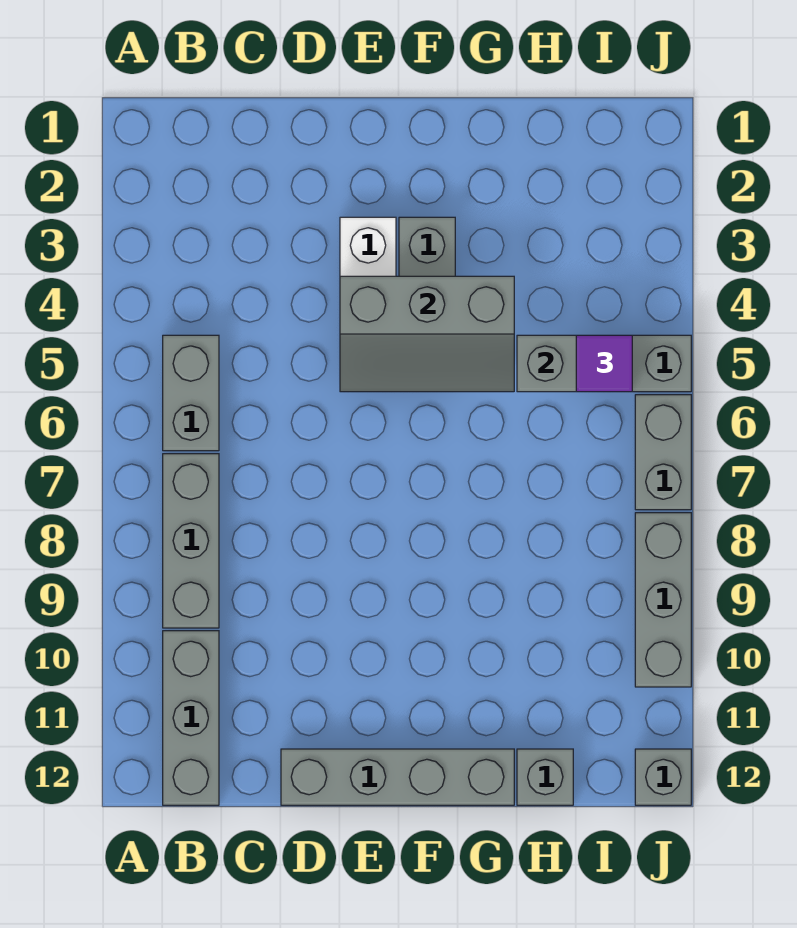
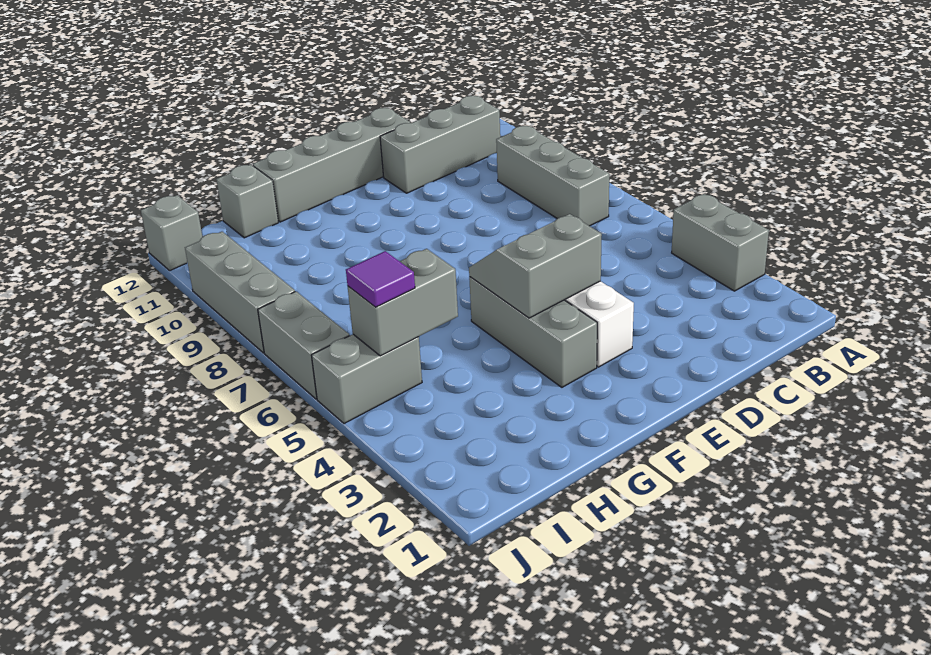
grey brick B5:B6 level 1 -> grey brick A3:A4 level 1
grey brick B10:B12 level 1 -> grey brick B11:D11 level 1
grey slope E4:G5 level 2 top 4 -> grey slope E4:F5 level 2 top 4

